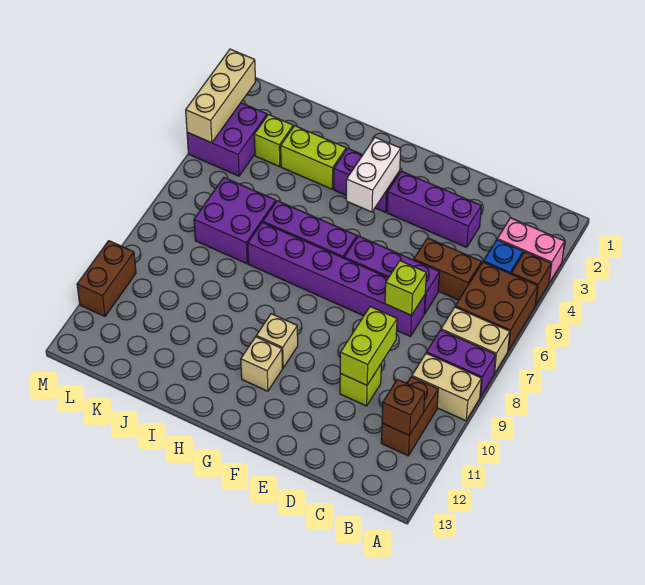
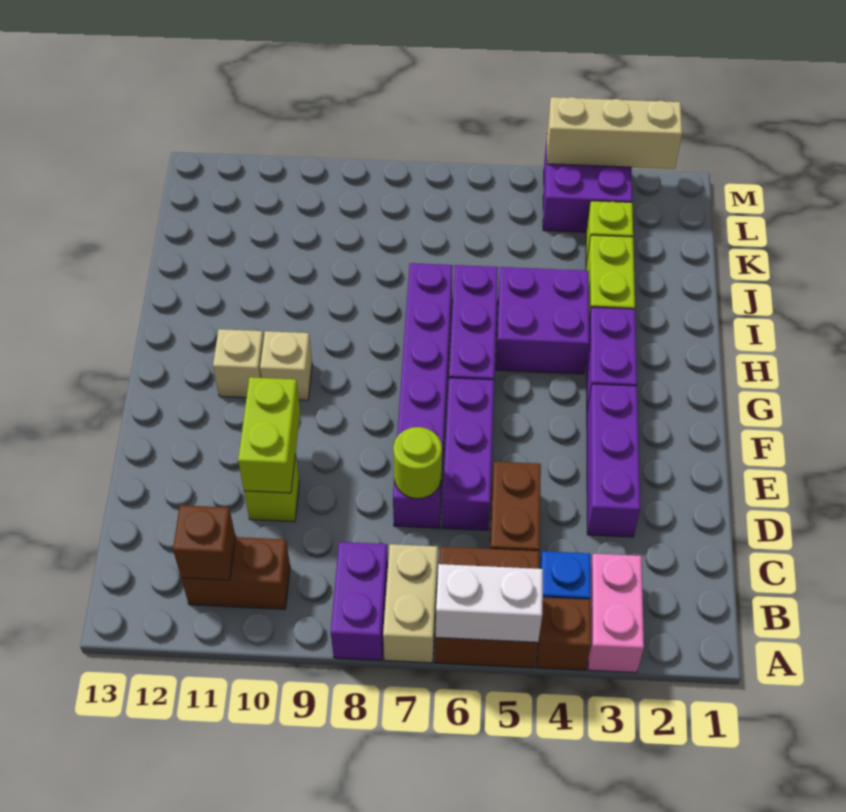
tan brick A9:B9 level 1 -> none
lime brick D7 level 2 -> lime round brick D7 level 2
lime brick D9:D10 level 2 -> lime brick D10:E10 level 2
white brick G3:G4 level 2 -> white brick A5:A6 level 2
purple brick J6:K7 level 1 -> purple brick H4:I5 level 1
brown brick M10:M11 level 1 -> none

